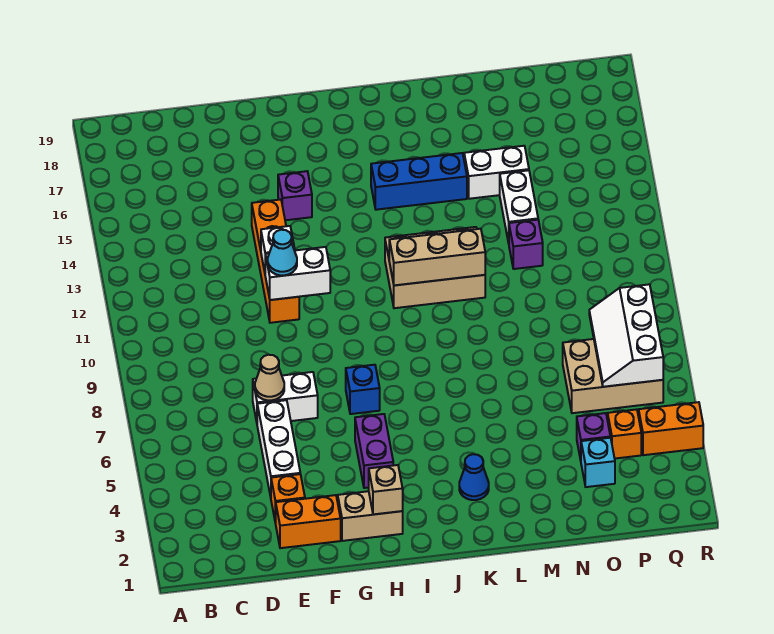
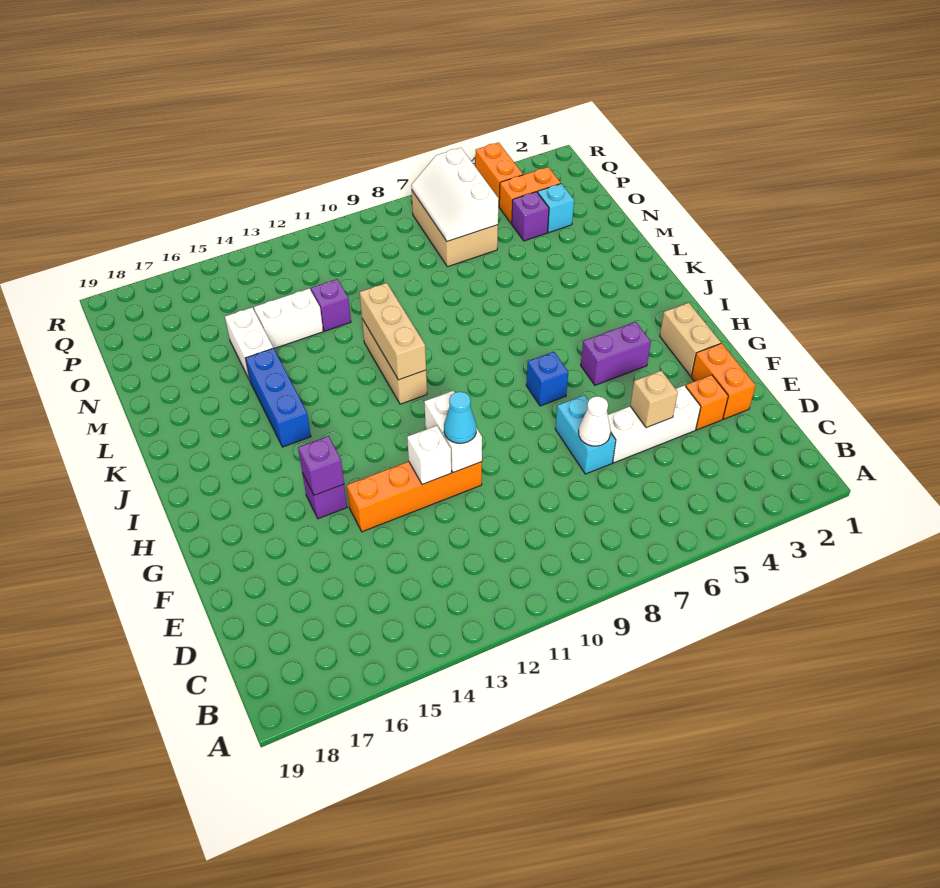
white brick E7:F7 level 1 -> cyan brick E7:F7 level 1
tan cone E7 level 2 -> white cone E7 level 2
none -> purple brick G15 level 2
tan brick H2 level 2 -> tan brick E5 level 2
tan brick J11:L12 level 1 -> tan brick J11:L11 level 1
blue cone K3 level 1 -> none
orange brick P4 level 1 -> orange brick P3:P4 level 1
white slope P6:Q8 level 2 top Q -> white slope O6:Q7 level 2 top 6

